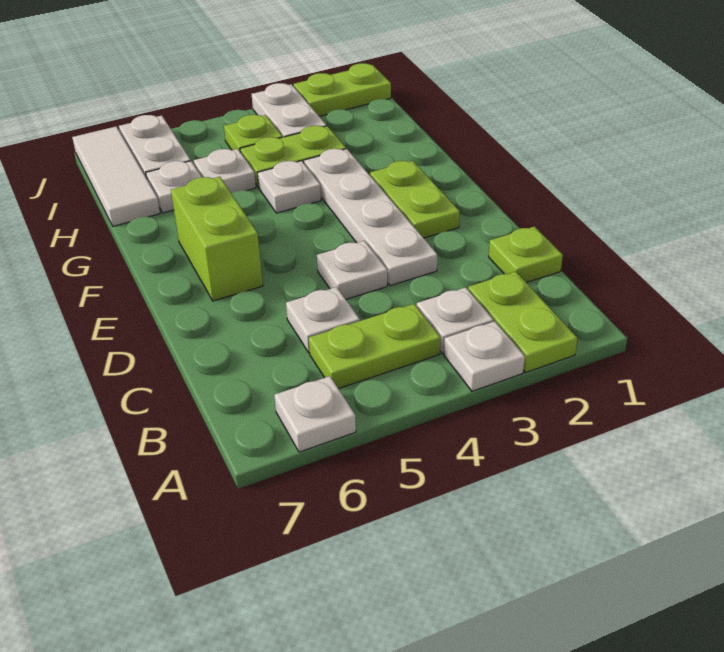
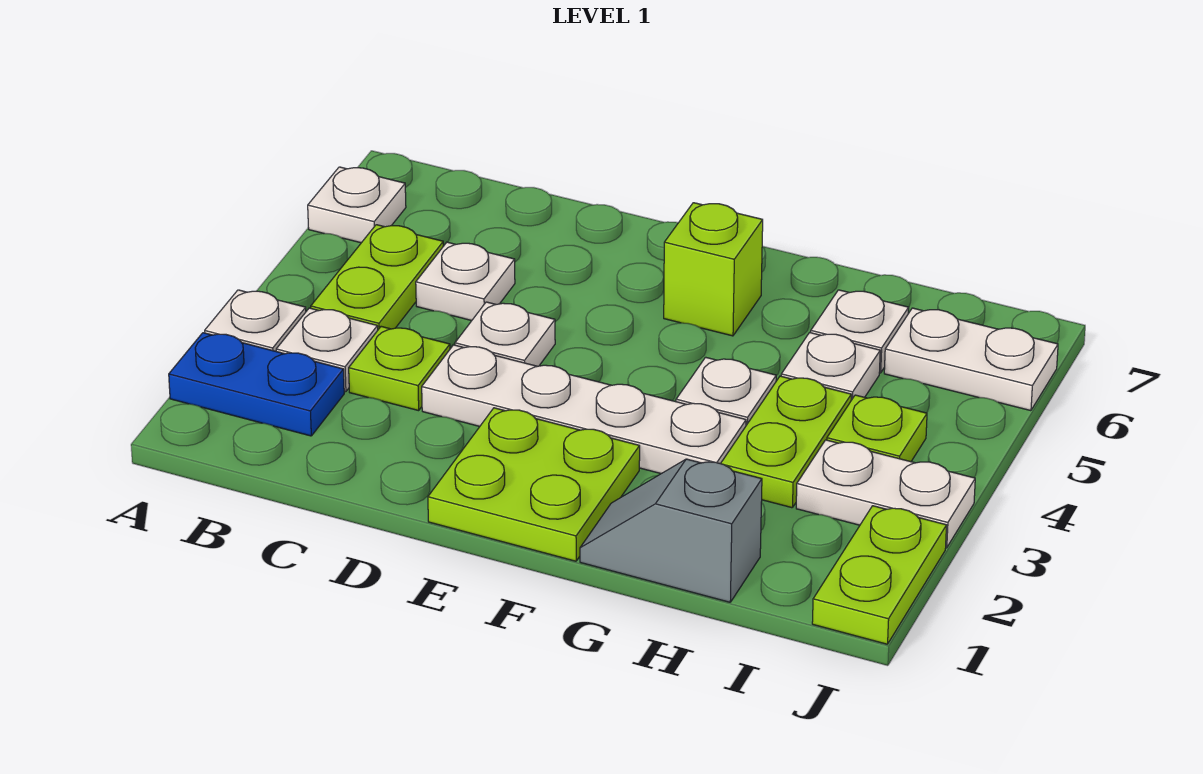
lime plate A2:B2 level 1 -> blue plate A2:B2 level 1
lime plate C1 level 1 -> lime plate C3 level 1
lime plate E2:F2 level 1 -> lime plate E1:F2 level 1
lime brick E6:F6 level 1 -> lime brick F6 level 1
none -> grey slope G1:H1 level 1 top H
white tile H7:J7 level 1 -> none

